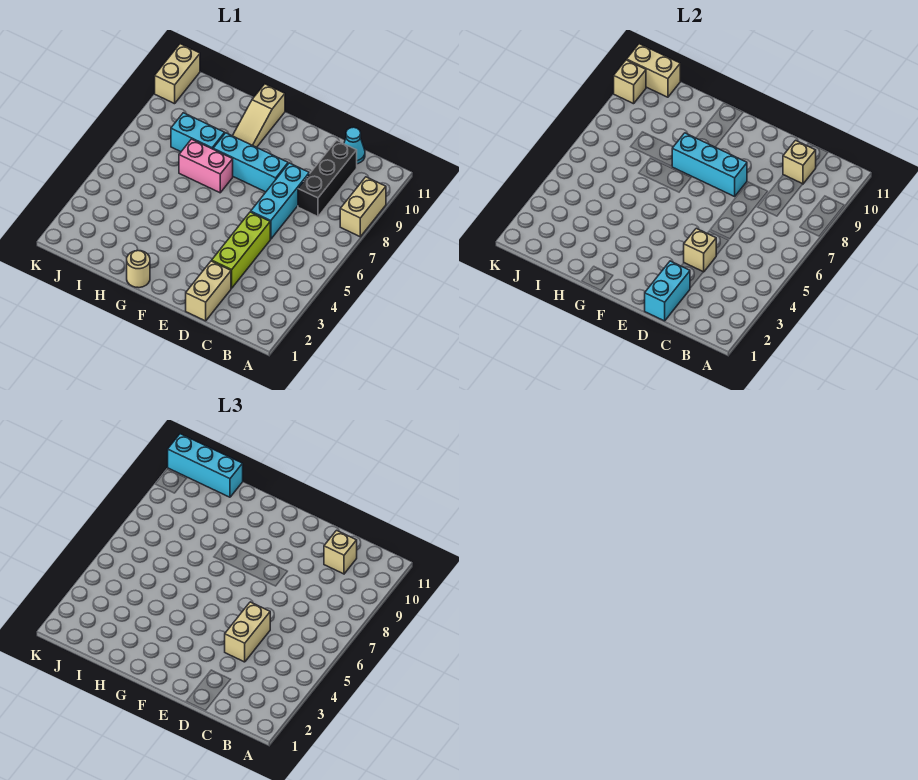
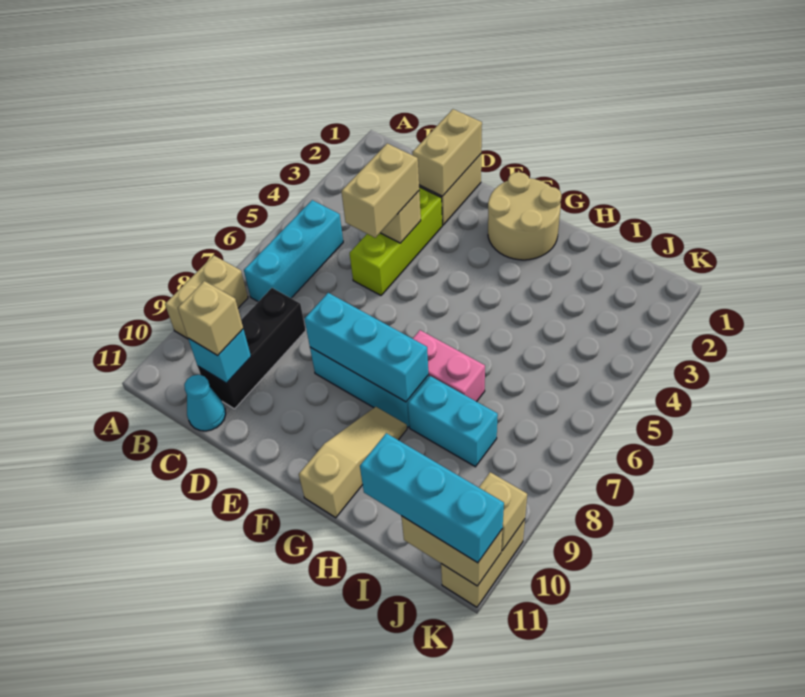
tan brick C10 level 2 -> cyan brick C10 level 2
cyan brick D1:D2 level 2 -> tan brick D1:D2 level 2
cyan brick D6:D8 level 1 -> cyan brick B5:B7 level 1
tan round brick G1 level 1 -> tan round brick F1:G2 level 1

